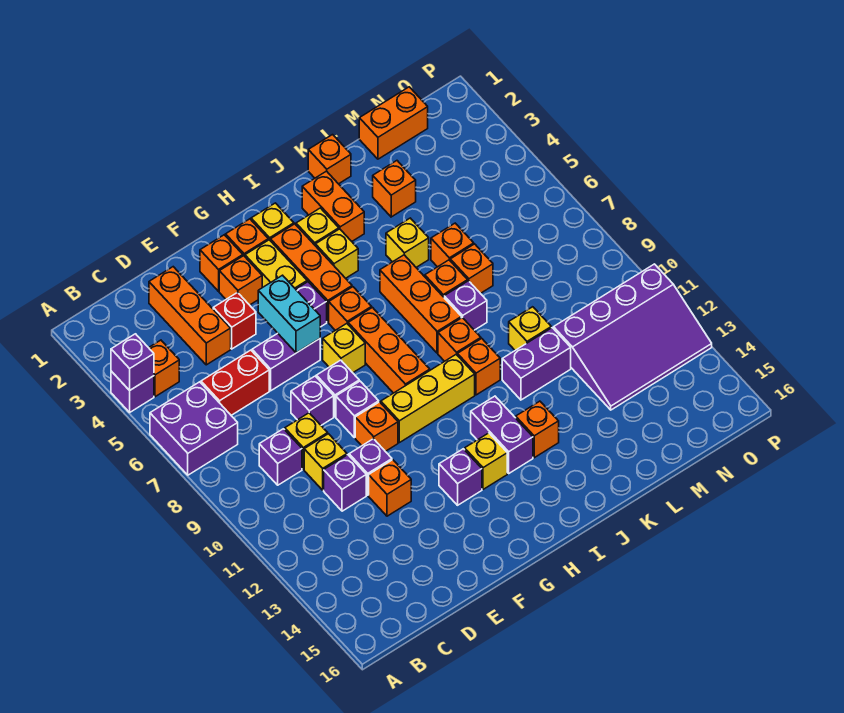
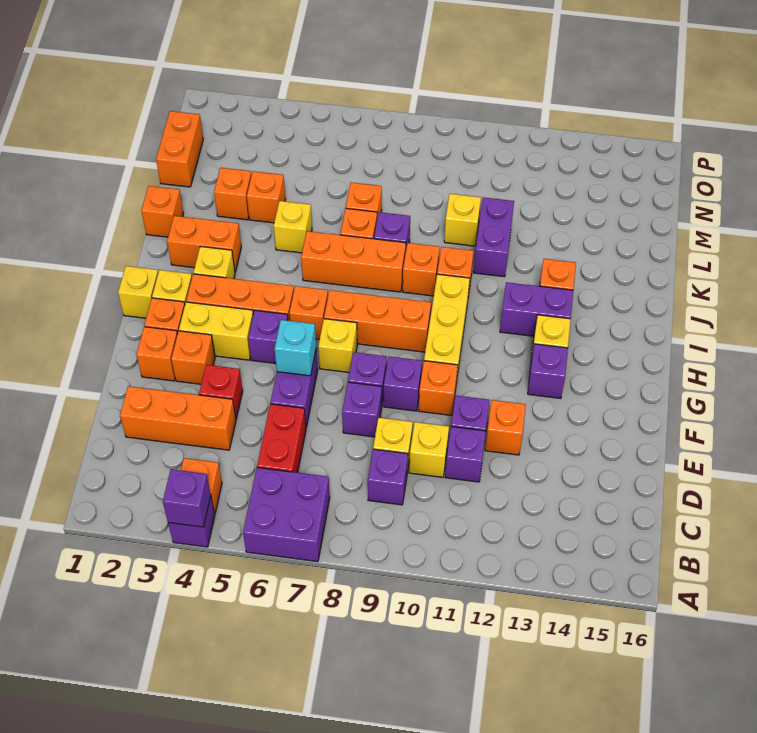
cyan brick F5:F6 level 2 -> cyan brick F6 level 2
yellow brick I4 level 1 -> yellow brick H1 level 1
orange brick L6 level 1 -> orange brick L4 level 1
purple slope M11:P13 level 1 top 11 -> none

